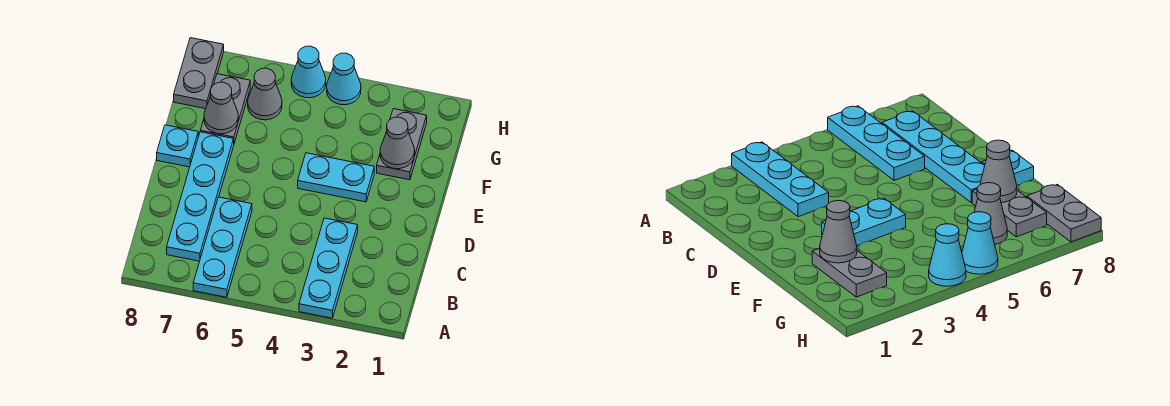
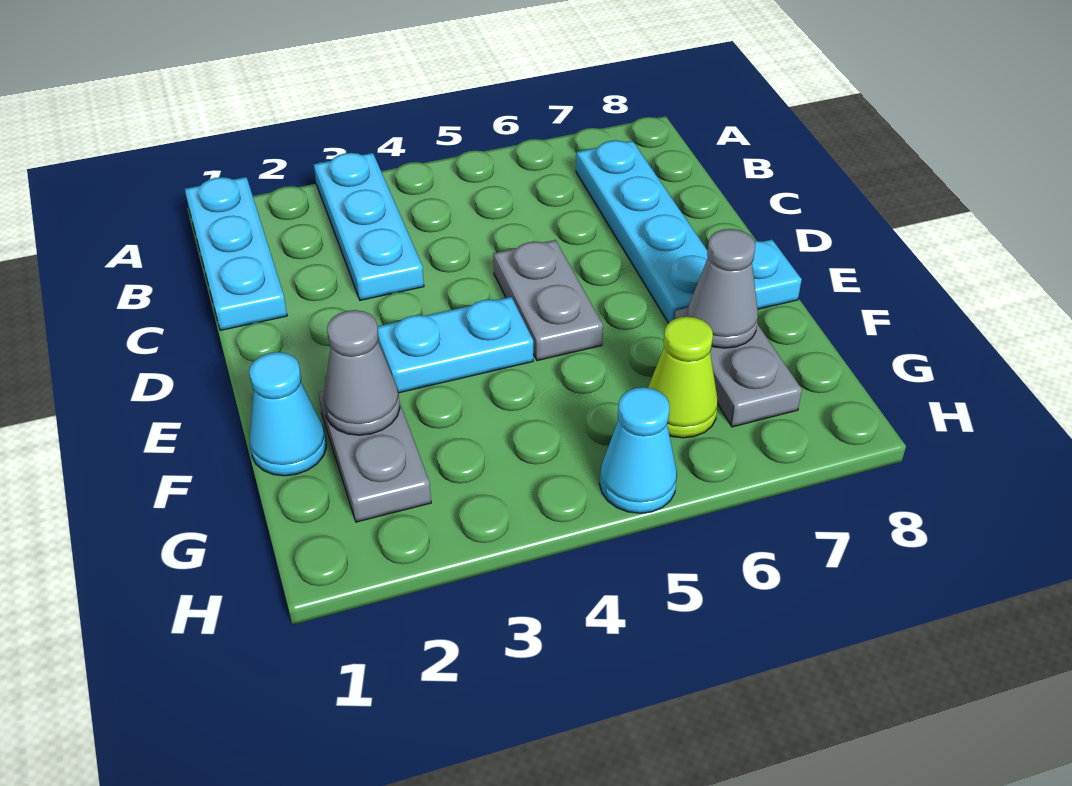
cyan plate A6:C6 level 1 -> cyan plate A1:C1 level 1
grey cone G6 level 1 -> lime cone G6 level 1
grey plate G8:H8 level 1 -> grey plate D5:E5 level 1
cyan cone H4 level 1 -> cyan cone F1 level 1

